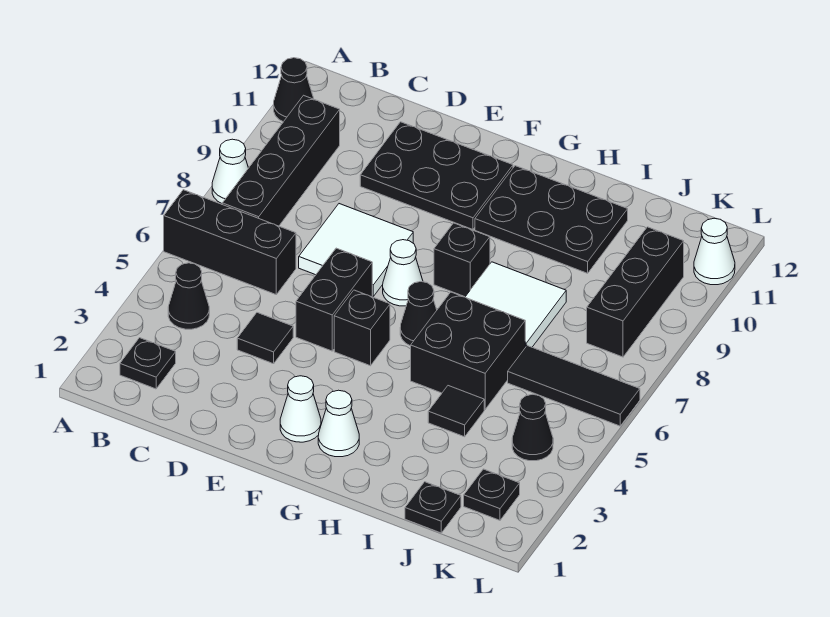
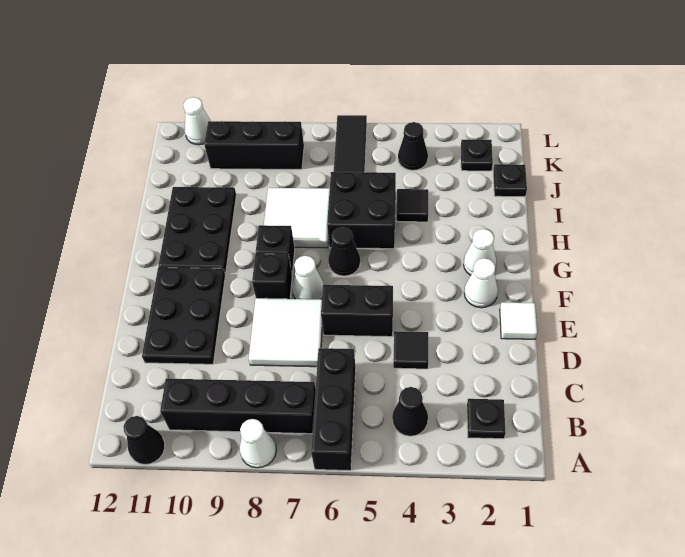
none -> white tile E1 level 1
black brick F5 level 1 -> black brick F8 level 1

